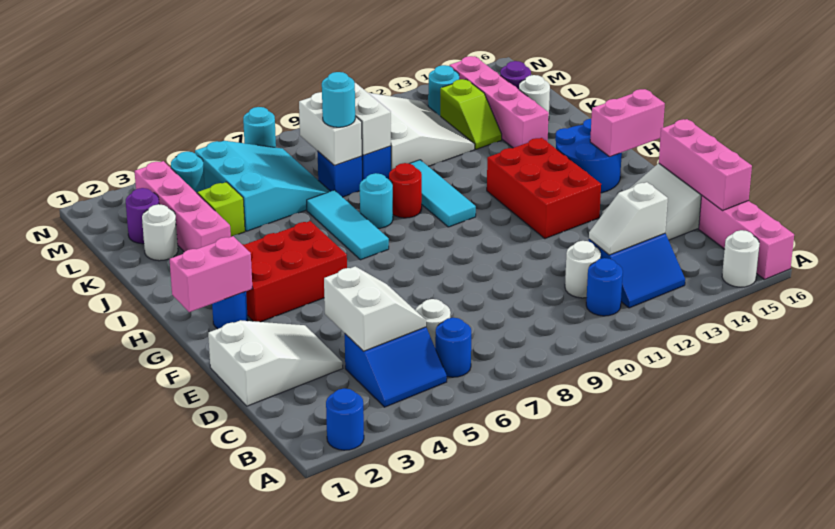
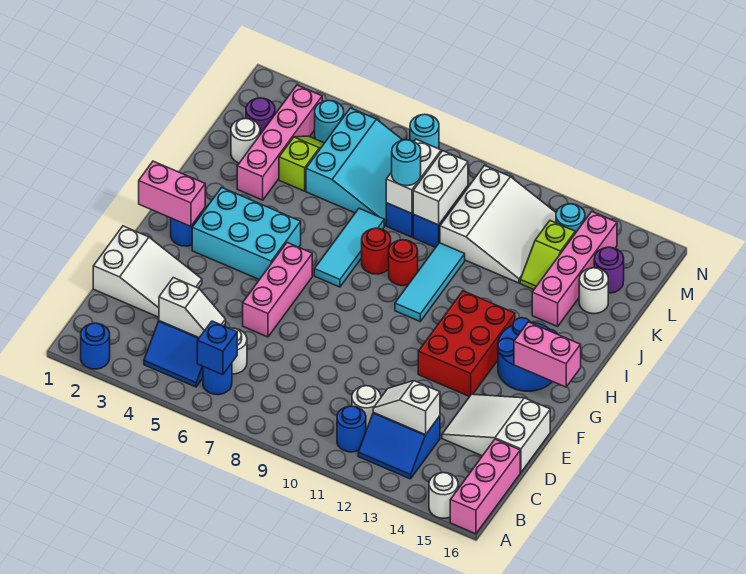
none -> blue brick B6 level 2
white slope C4:D5 level 2 top 4 -> white slope C4:C5 level 2 top 4
pink brick C16:E16 level 2 -> pink brick E6:G6 level 1
red brick G3:H5 level 1 -> cyan brick G3:H5 level 1
cyan round brick I8 level 1 -> red round brick I8 level 1

